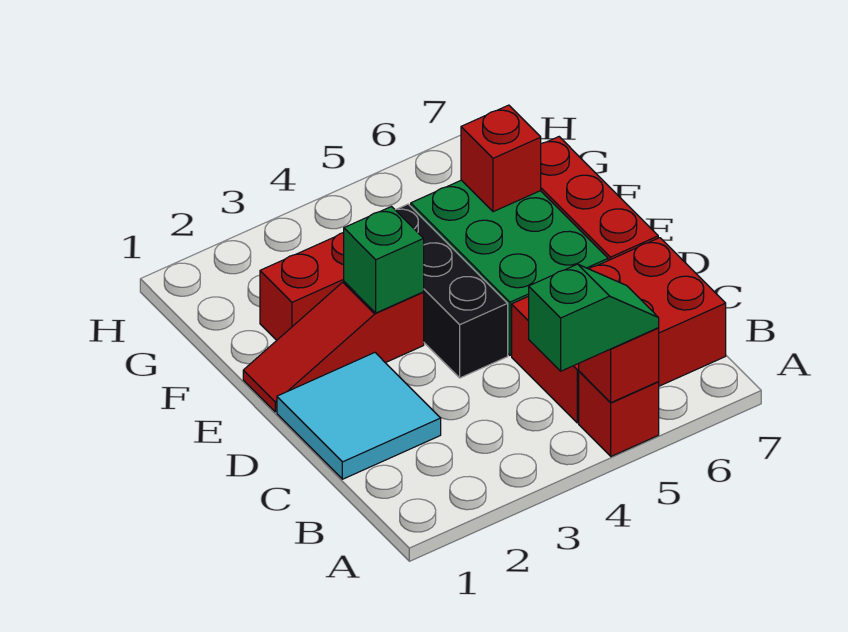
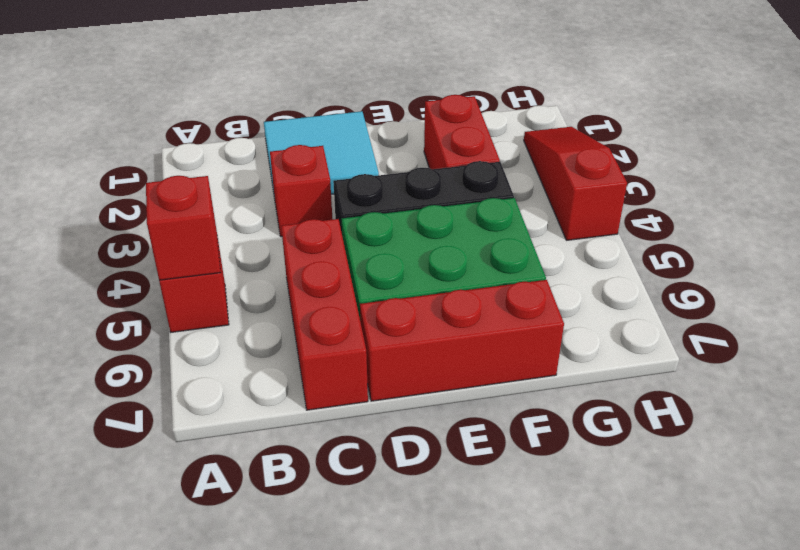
green slope A4:A5 level 3 top 4 -> none
red brick B5:C7 level 1 -> red brick C5:C7 level 1
red slope E1:E3 level 1 top 3 -> red slope H2:H4 level 1 top 4
green brick E3 level 2 -> none
red brick F6 level 2 -> red brick C3 level 1

